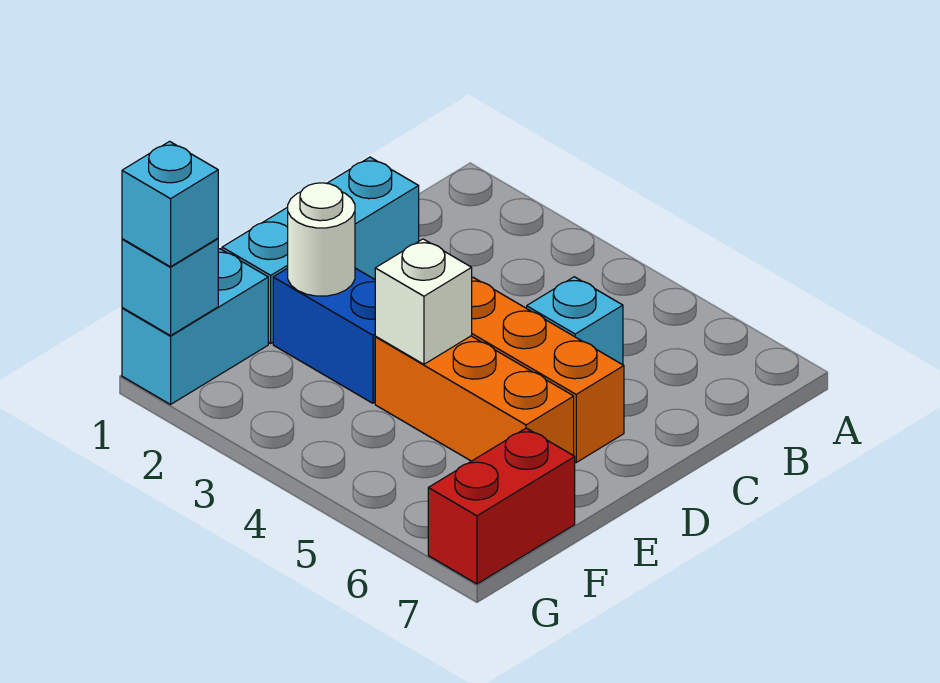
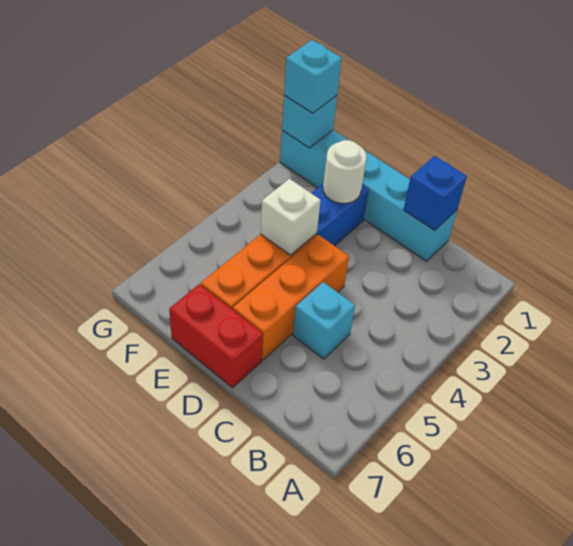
none -> blue brick C1 level 2
red brick F7:G7 level 1 -> red brick D7:E7 level 1

